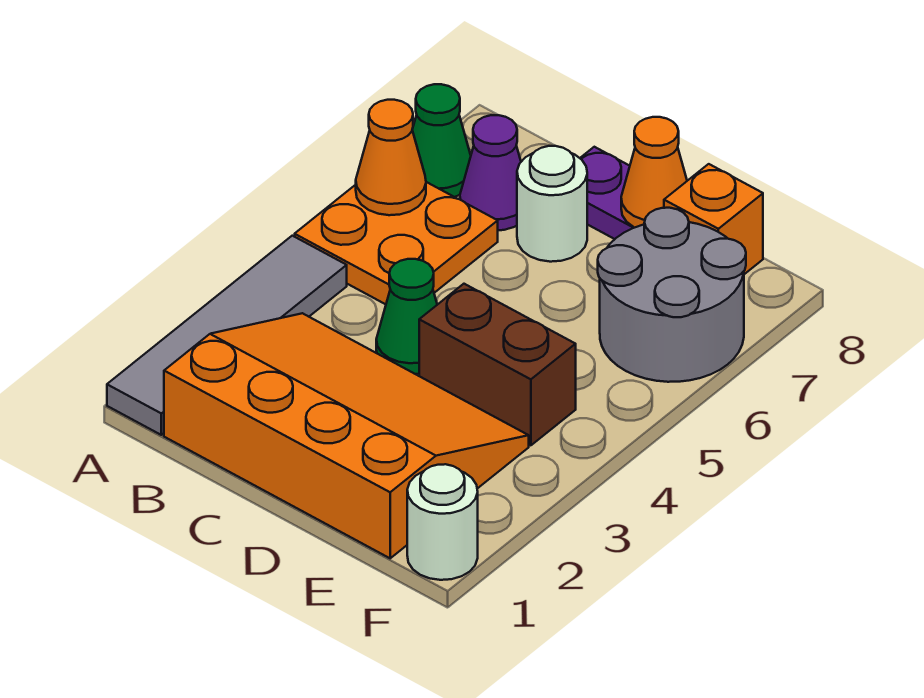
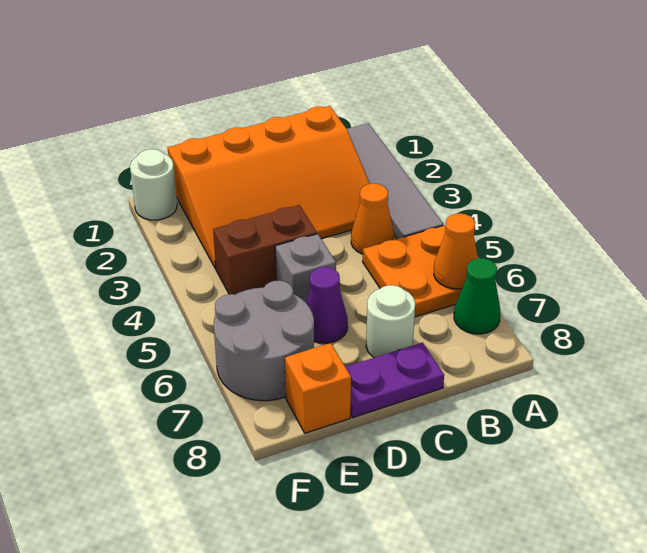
purple cone B7 level 1 -> purple cone D6 level 1
green cone C4 level 1 -> none
none -> grey brick D5 level 1
orange cone D8 level 2 -> orange cone B4 level 1

